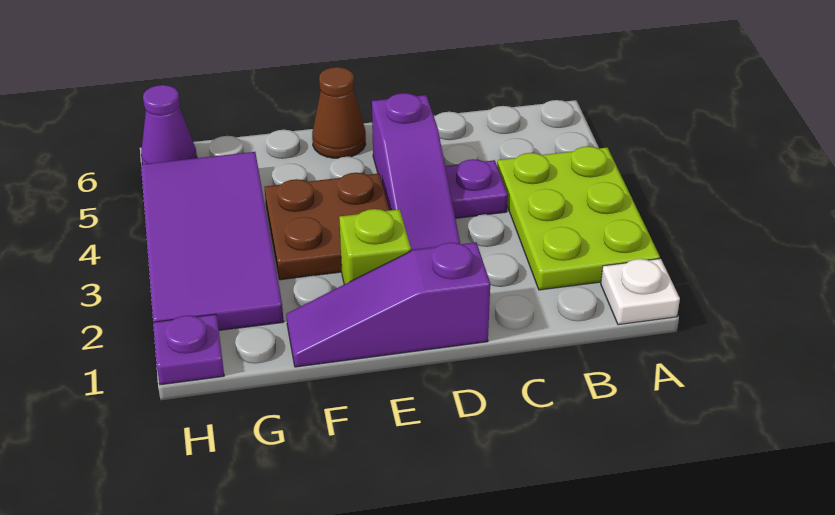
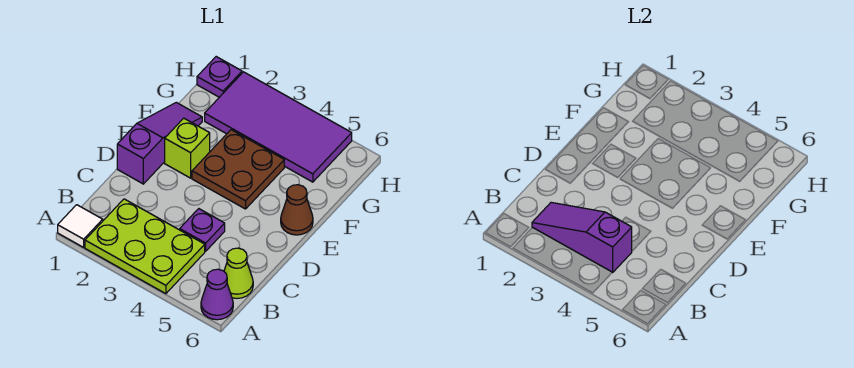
white plate A1 level 1 -> white tile A1 level 1
none -> lime cone B6 level 1
purple slope D3:D5 level 1 top 5 -> purple slope B2:B4 level 2 top 4
purple cone H6 level 1 -> purple cone A6 level 1

